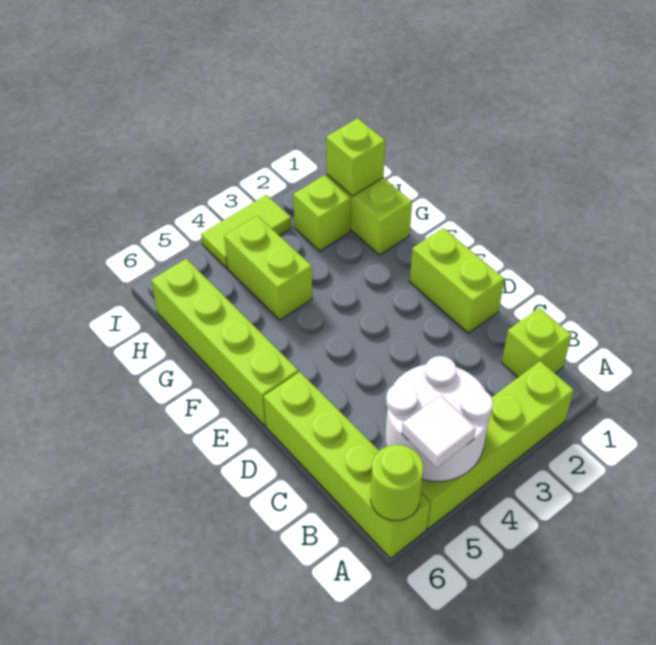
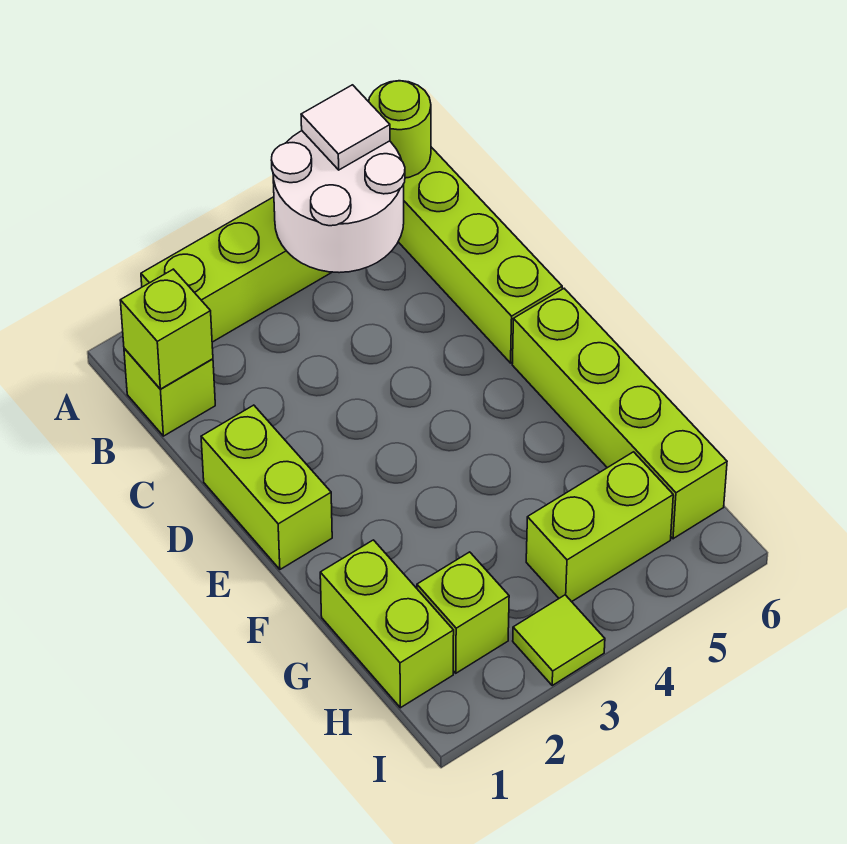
lime brick G4:H4 level 1 -> lime brick H4:H5 level 1
lime brick H1 level 2 -> lime brick B1 level 2
lime tile I3:I4 level 1 -> lime tile I3 level 1

